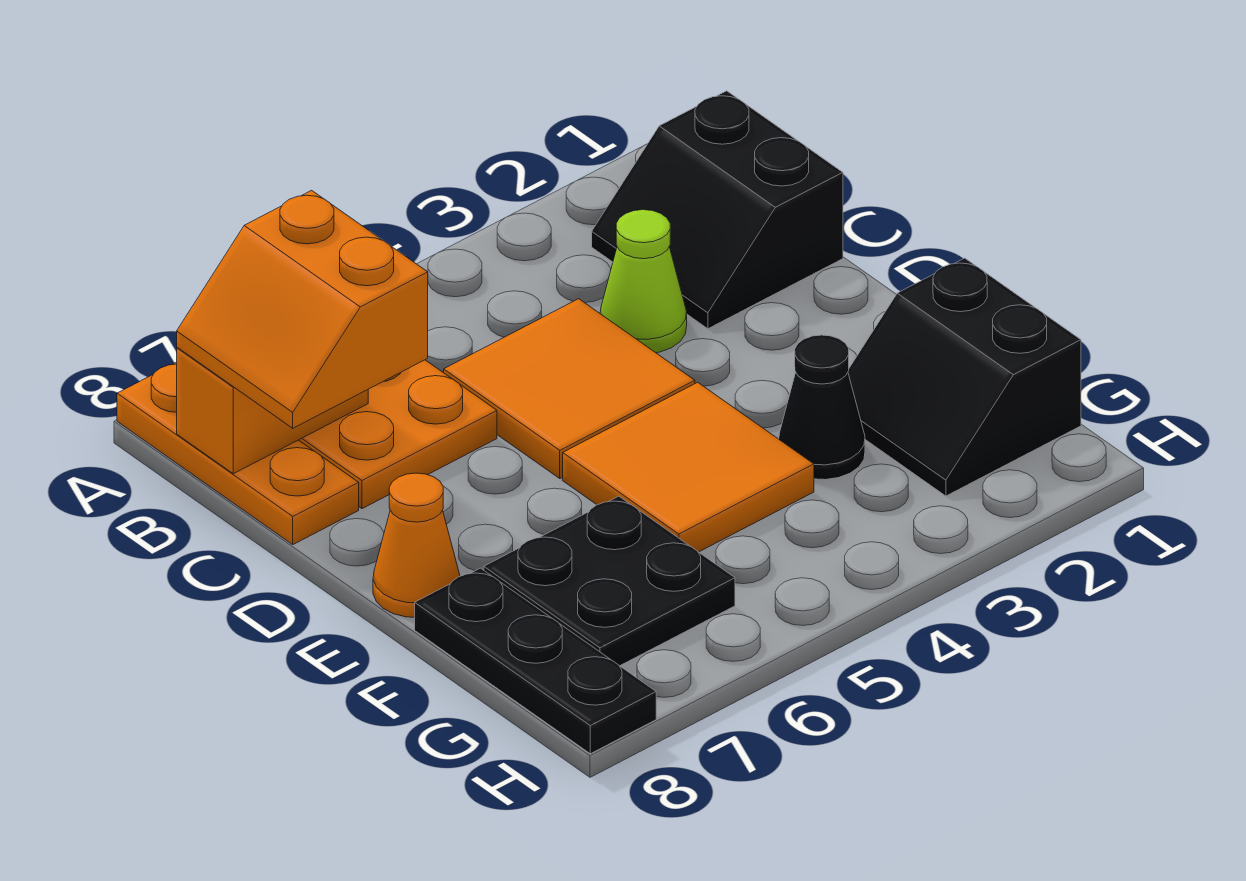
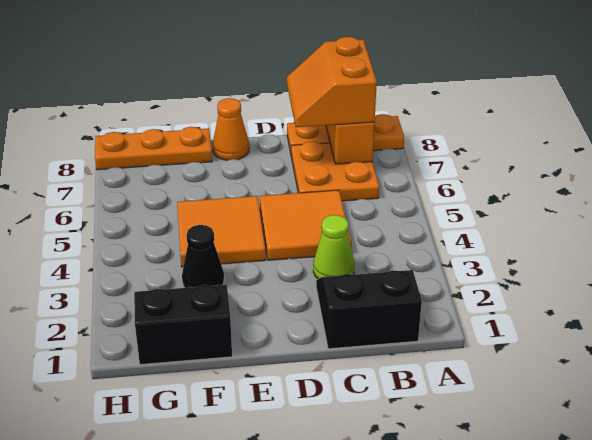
orange slope B7:C8 level 3 top 7 -> orange slope B7:C8 level 3 top B
black plate F6:G7 level 1 -> none
black plate F8:H8 level 1 -> orange plate F8:H8 level 1

